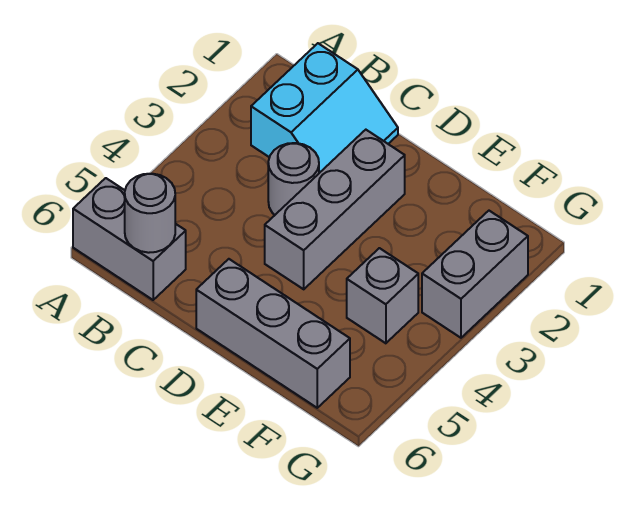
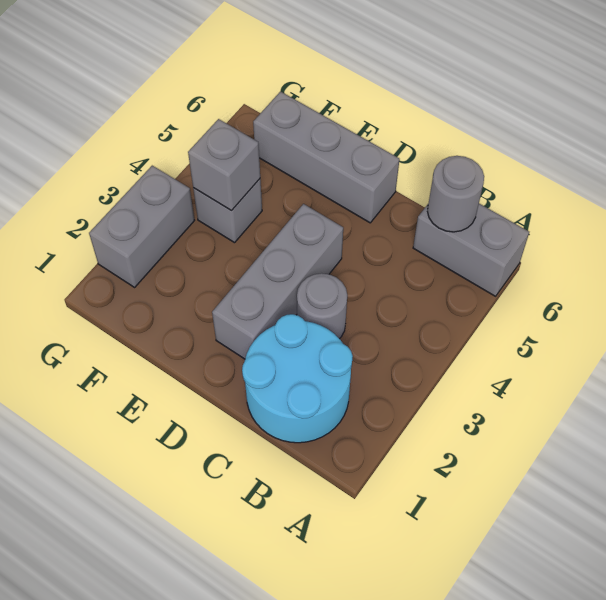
cyan slope B1:C2 level 1 top B -> cyan round brick B1:C2 level 1
none -> grey brick F4 level 2

